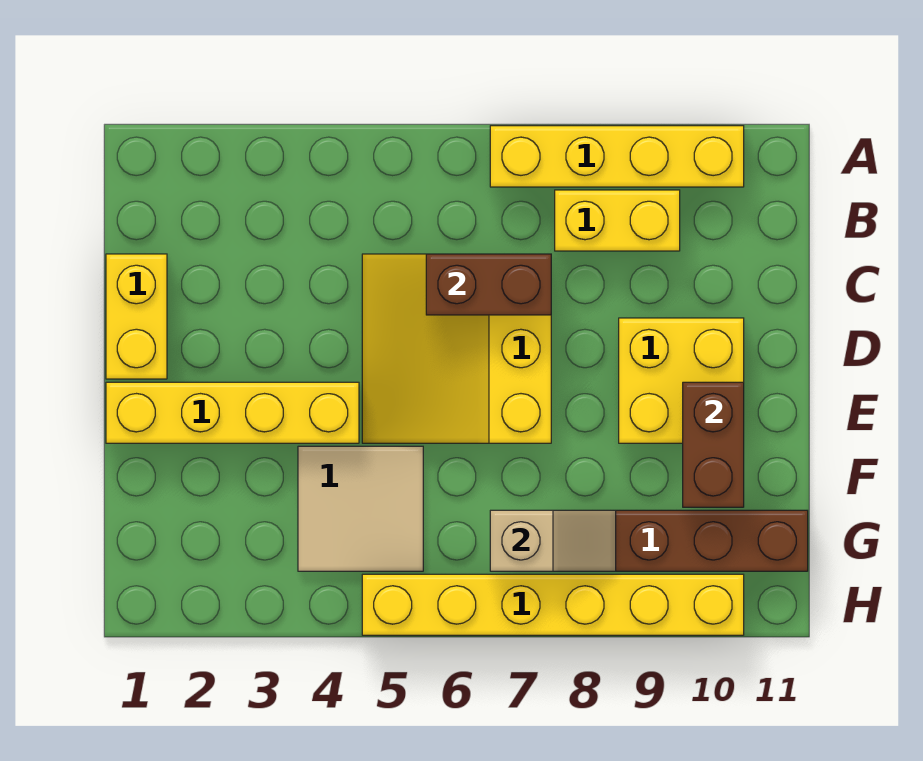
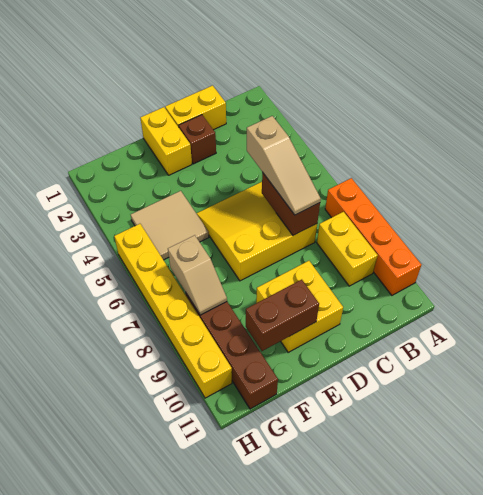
yellow brick A7:A10 level 1 -> orange brick A7:A10 level 1
none -> tan slope C5:C7 level 3 top 5
none -> brown brick D2 level 1
yellow brick E1:E4 level 1 -> yellow brick E1:E2 level 1

